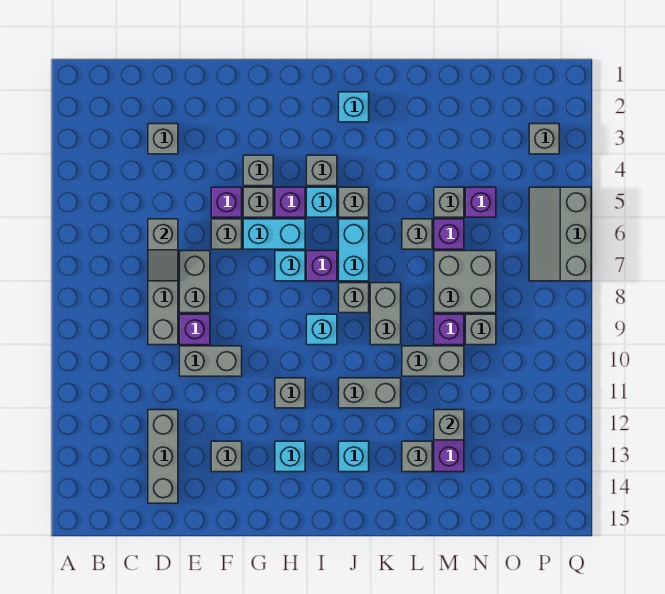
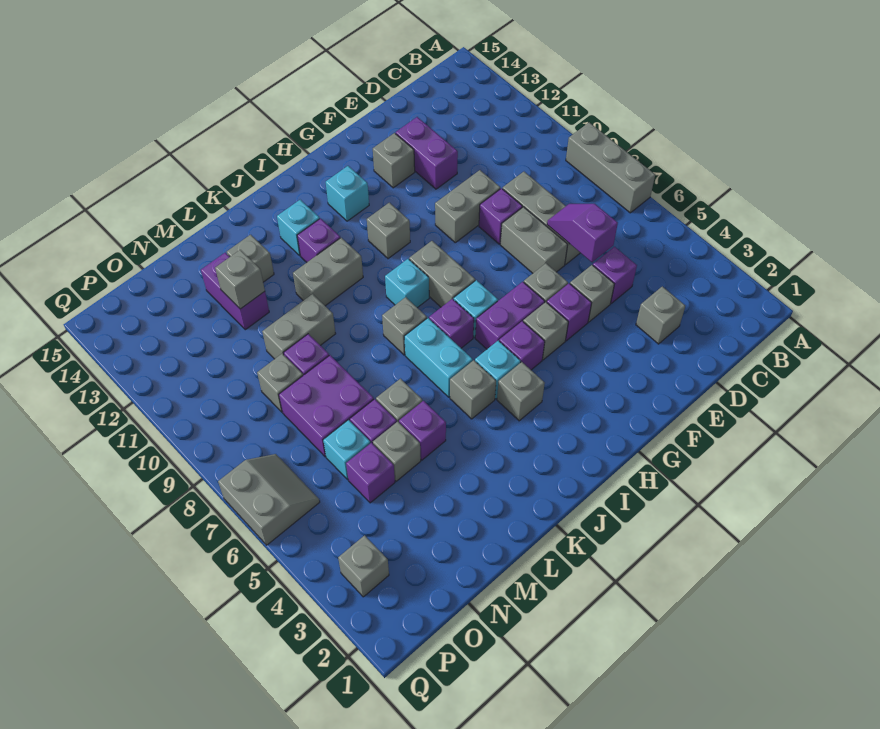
none -> purple brick D5 level 1
grey slope D6:D7 level 2 top 6 -> purple slope D6:D7 level 2 top 6
grey brick D12:D14 level 1 -> grey brick A7:A9 level 1
none -> purple brick E12:E13 level 1
grey brick G4 level 1 -> grey brick E5 level 1
cyan brick G6:H6 level 1 -> purple brick G6:H6 level 1
cyan brick J2 level 1 -> cyan brick N6 level 1
none -> purple brick J12 level 1
grey brick K8:K9 level 1 -> grey brick H8:H9 level 1
none -> purple brick L5 level 1
grey brick M7:N8 level 1 -> purple brick M7:N8 level 1
grey slope P5:Q7 level 1 top Q -> grey slope P6:Q7 level 1 top Q

